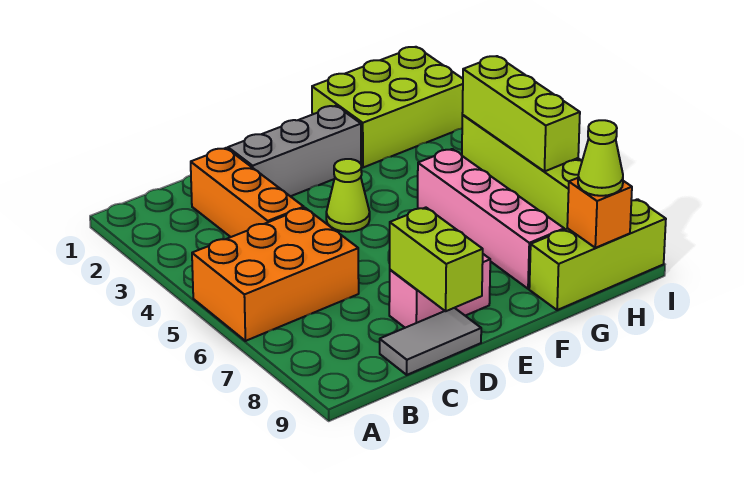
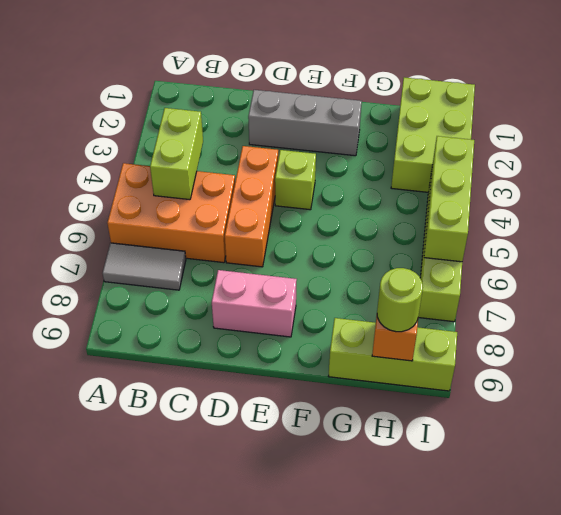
orange brick C2:C4 level 1 -> orange brick D4:D6 level 1
grey tile C9:D9 level 1 -> grey tile A7:B7 level 1
lime brick D8:D9 level 2 -> lime brick B4:B5 level 2
lime cone E4 level 1 -> lime brick E4 level 1
lime brick G1:I2 level 1 -> lime brick H1:I3 level 1
pink brick G5:G8 level 1 -> none
lime cone H9 level 3 -> lime round brick H9 level 3

